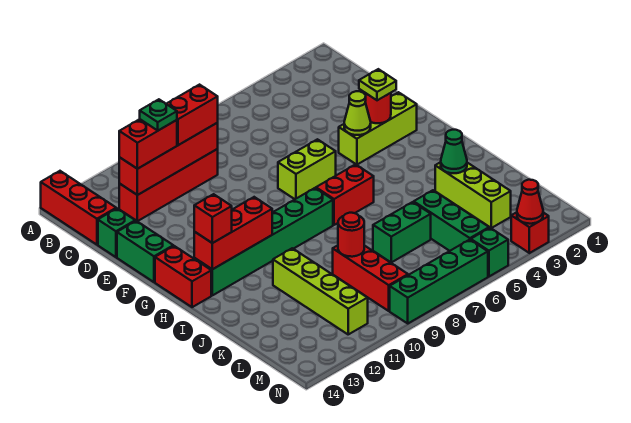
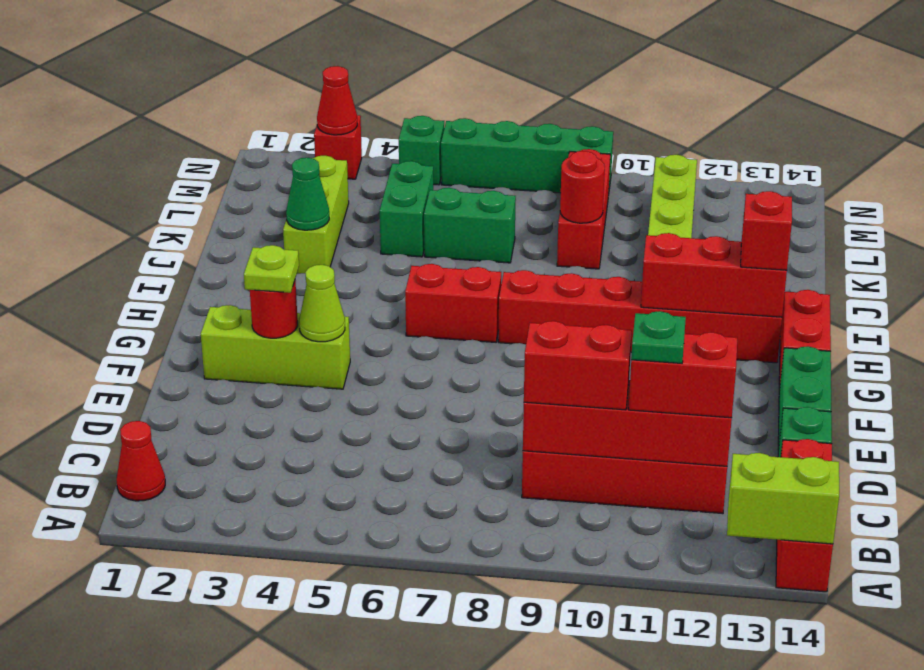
none -> red cone B1 level 1
lime brick F6:F7 level 1 -> lime brick A13:A14 level 2
green brick H8:H13 level 1 -> red brick H8:H13 level 1
green brick K5:M5 level 1 -> green brick K5:L5 level 1

